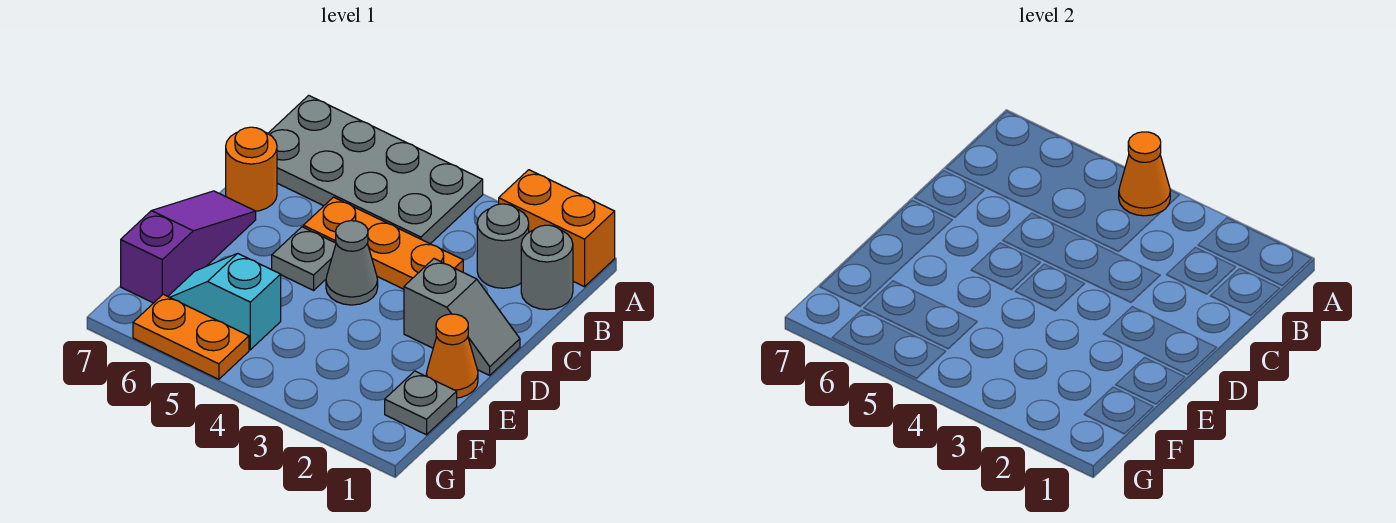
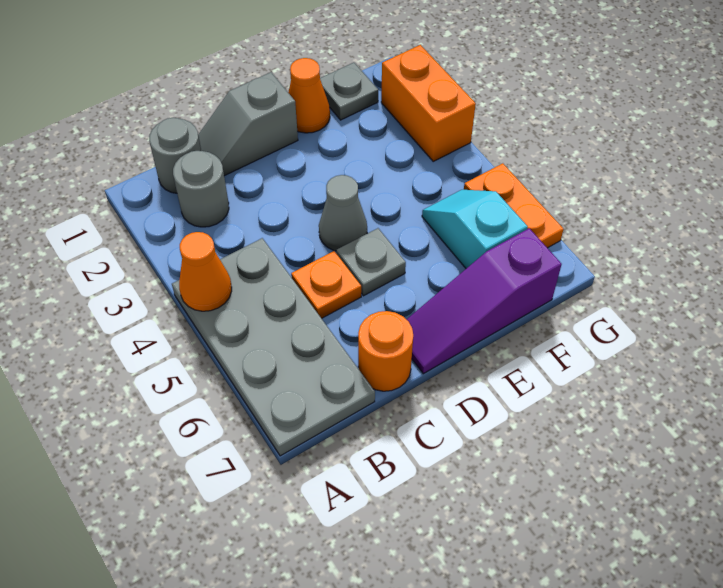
orange brick A1:A2 level 1 -> orange brick G2:G3 level 1
orange plate C3:C5 level 1 -> orange plate C5 level 1
grey slope D1:D2 level 1 top 2 -> grey slope C1:D1 level 1 top D
cyan slope F5:F6 level 1 top 5 -> cyan slope F5:F6 level 1 top 6

